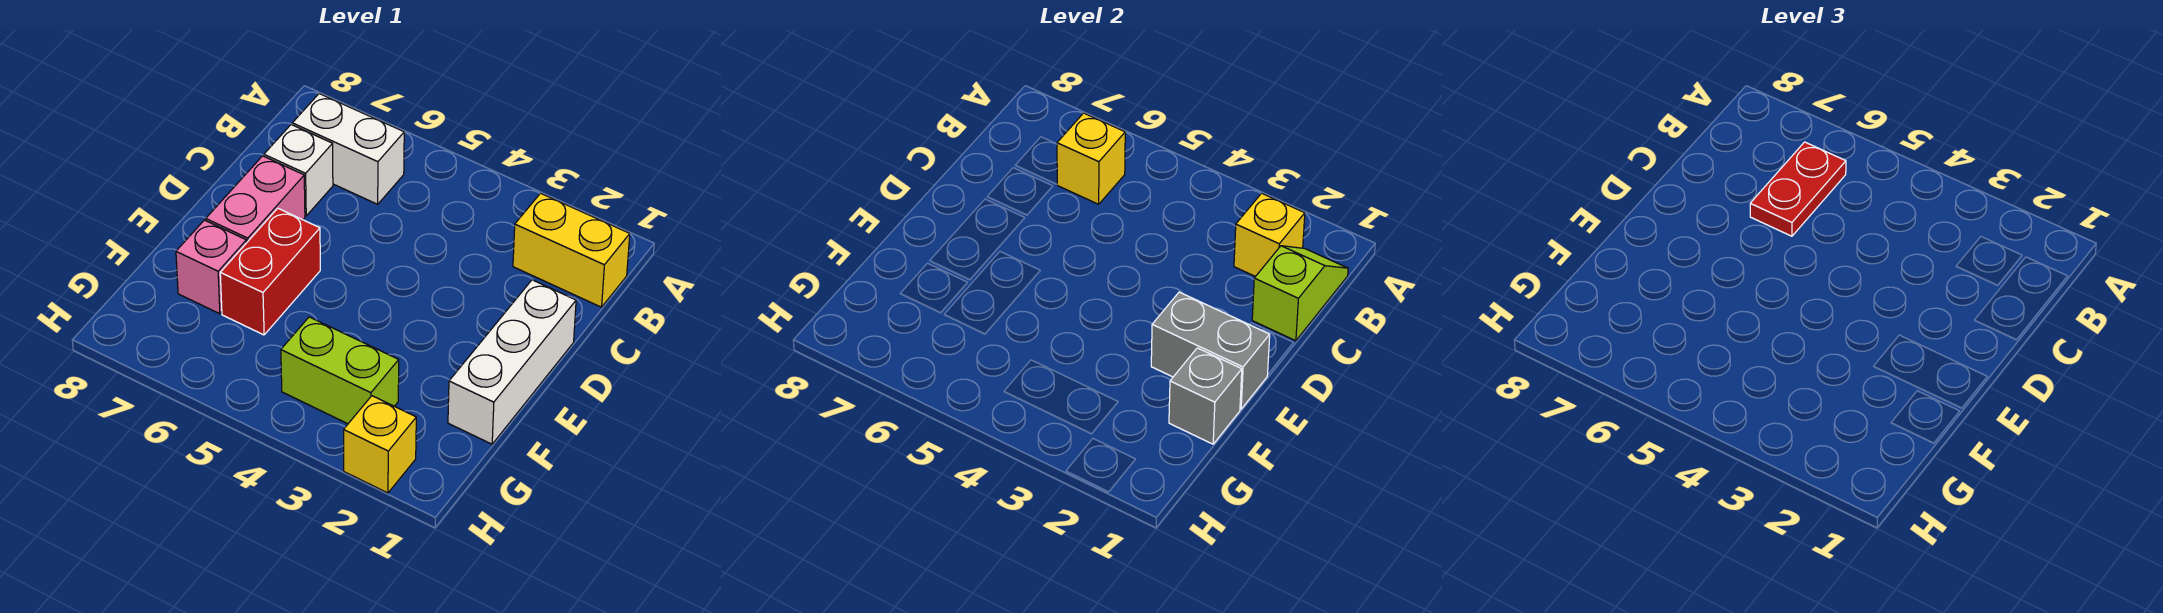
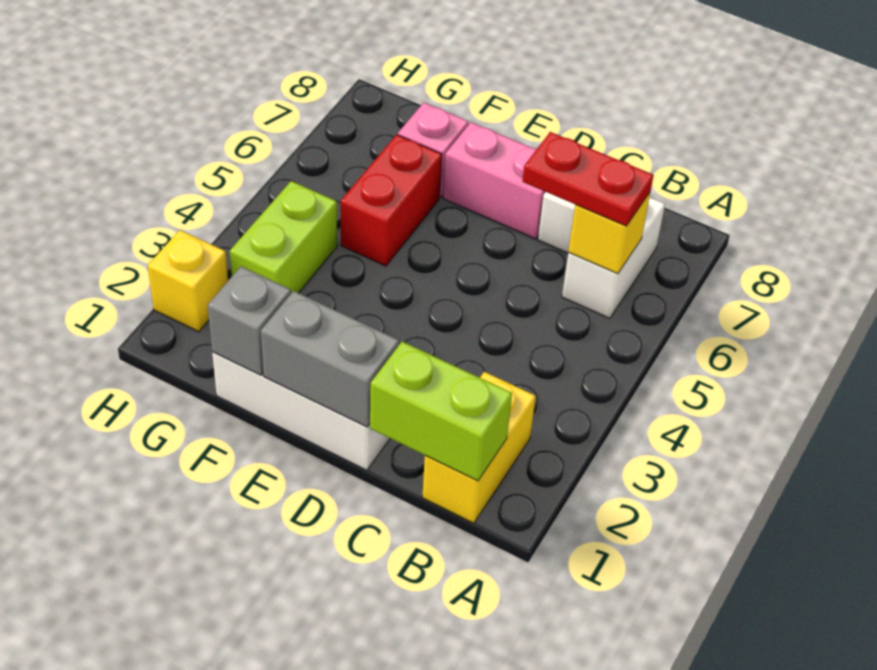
lime slope B1:C1 level 2 top C -> lime brick B1:C1 level 2
yellow brick B2 level 2 -> none
grey brick E1:E2 level 2 -> grey brick D1:E1 level 2
red brick E6:F6 level 1 -> red brick F5:F6 level 1

